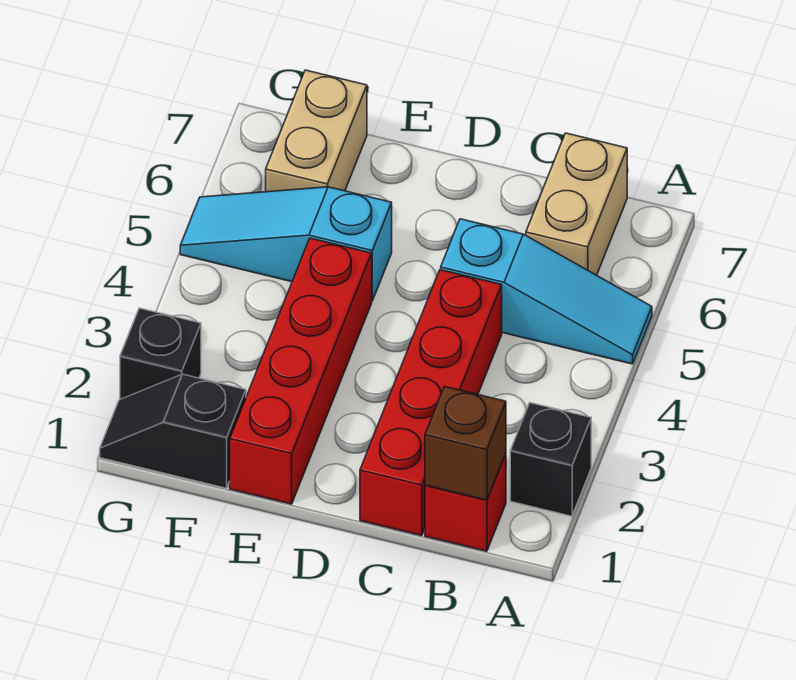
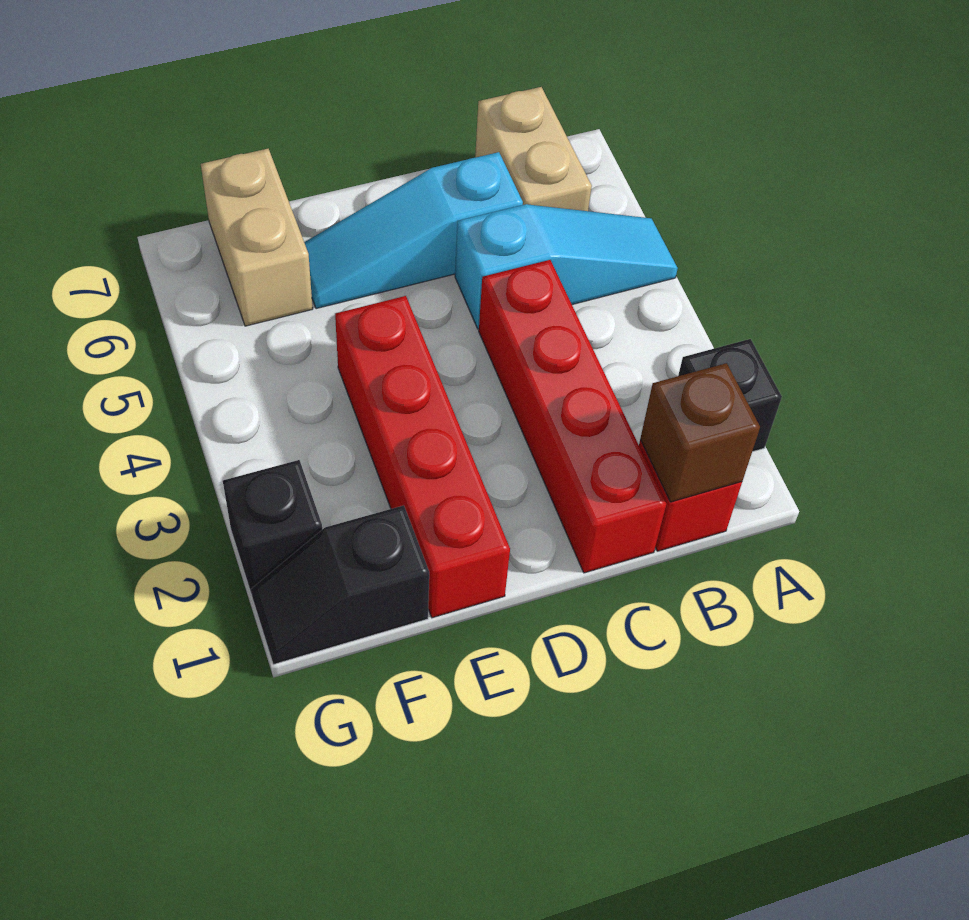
cyan slope E5:G5 level 1 top E -> cyan slope C6:E6 level 1 top C

